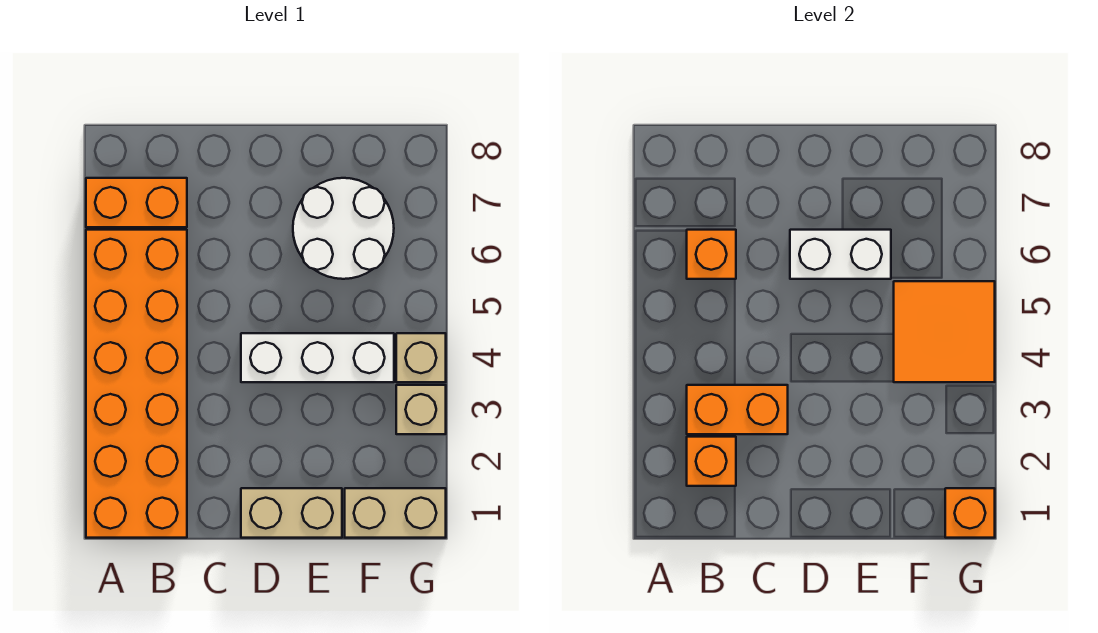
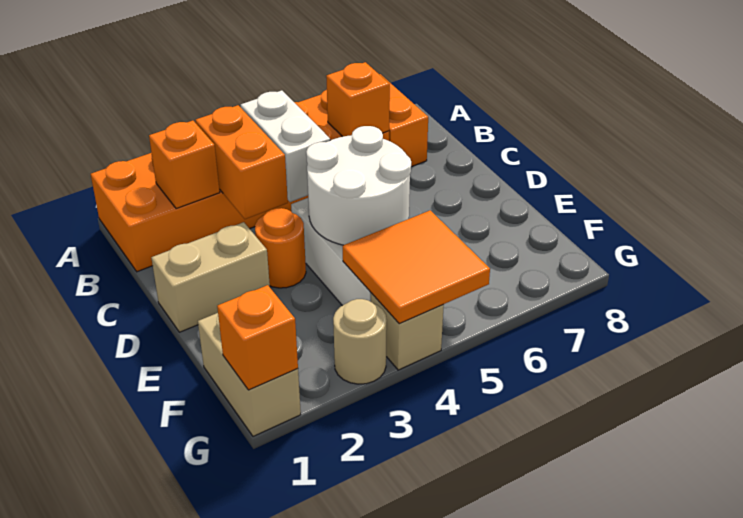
tan brick D1:E1 level 1 -> tan brick D1:D2 level 1
none -> orange round brick D3 level 1
white brick D6:E6 level 2 -> white brick B4:C4 level 2
white round brick E6:F7 level 1 -> white round brick D4:E5 level 2
tan brick G3 level 1 -> tan round brick G3 level 1

